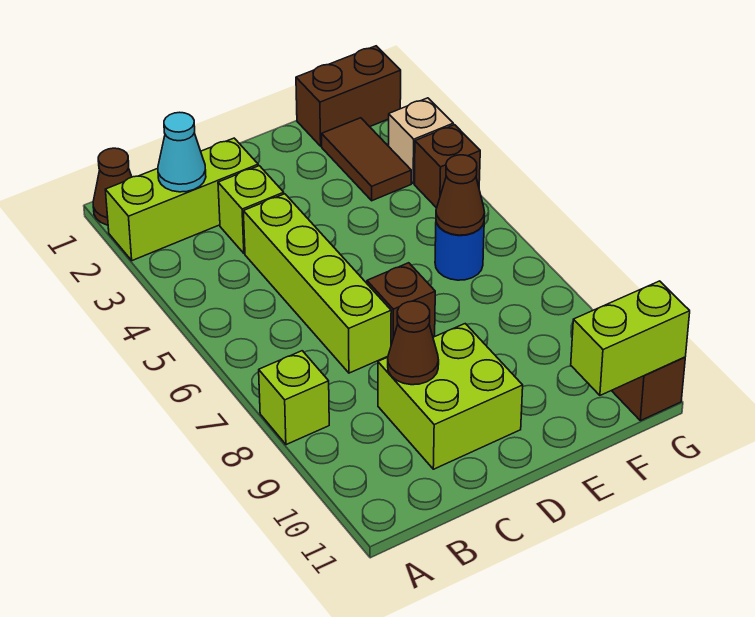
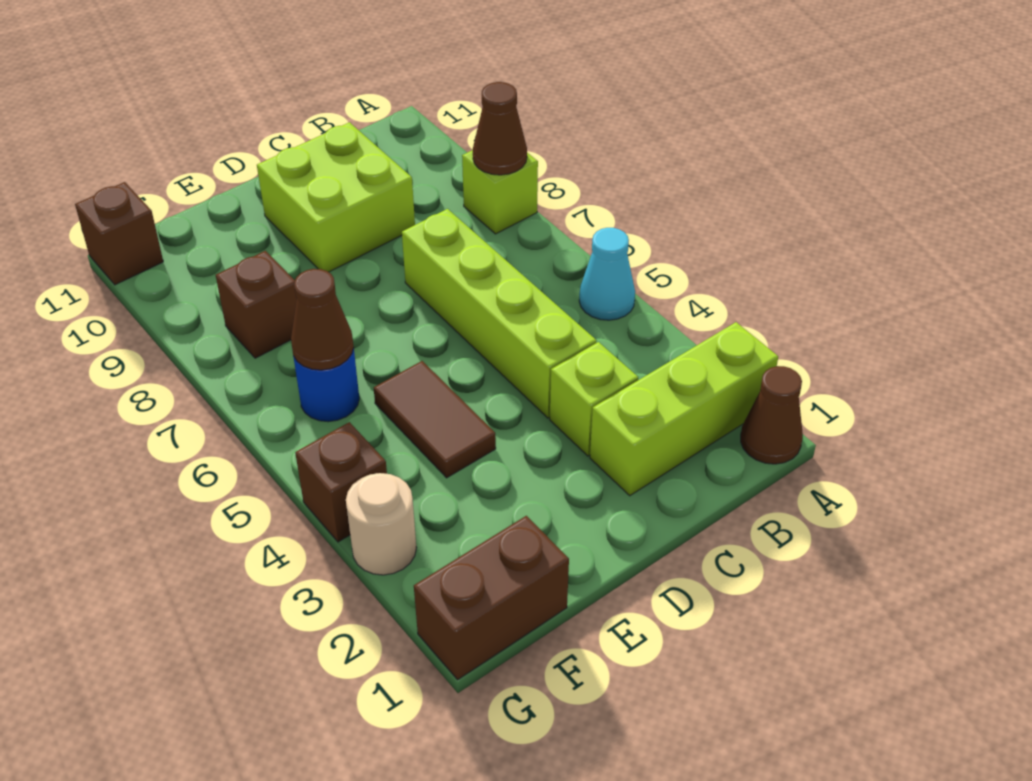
cyan cone B2 level 2 -> cyan cone A5 level 1
brown cone C9 level 2 -> brown cone A8 level 2
brown brick D7 level 1 -> brown brick F8 level 1
brown tile F2:F3 level 1 -> brown tile E4:E5 level 1
lime brick F11:G11 level 2 -> none
tan brick G3 level 1 -> tan round brick G3 level 1

